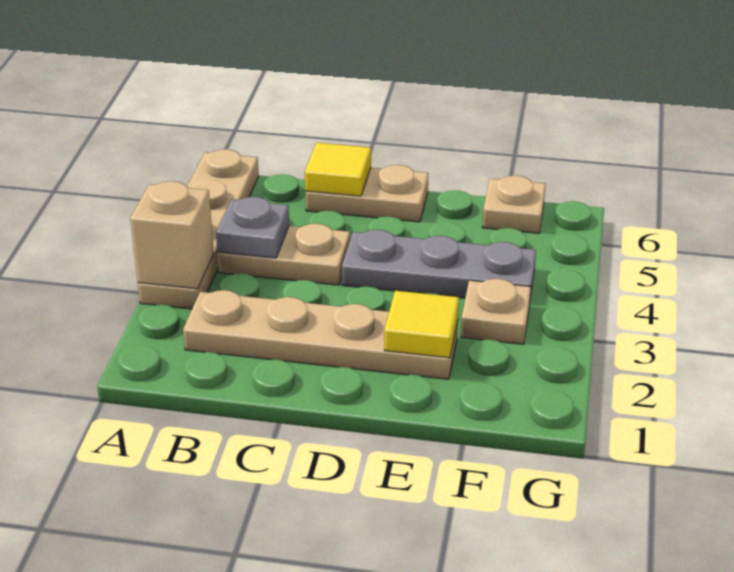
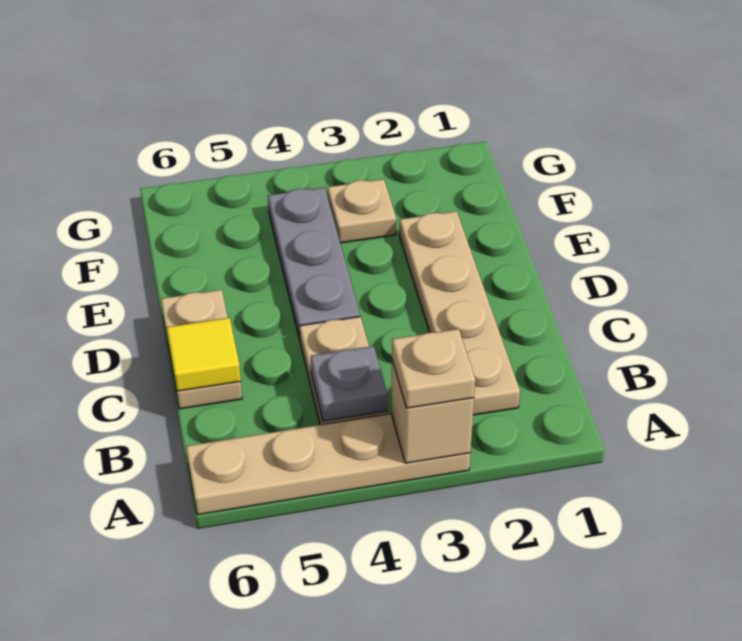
yellow tile E2 level 2 -> none
tan plate F6 level 1 -> tan plate A3 level 3

